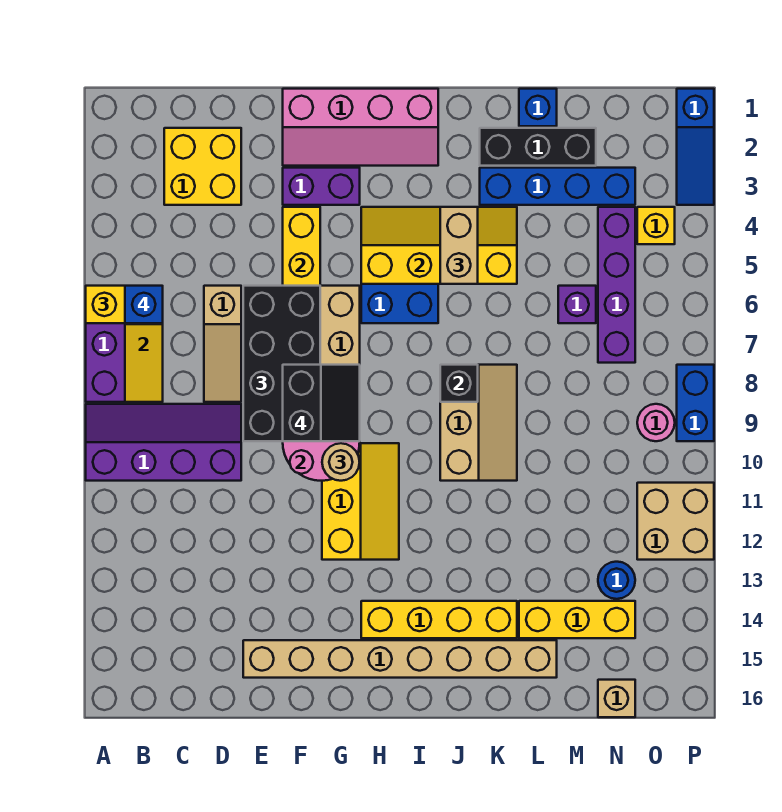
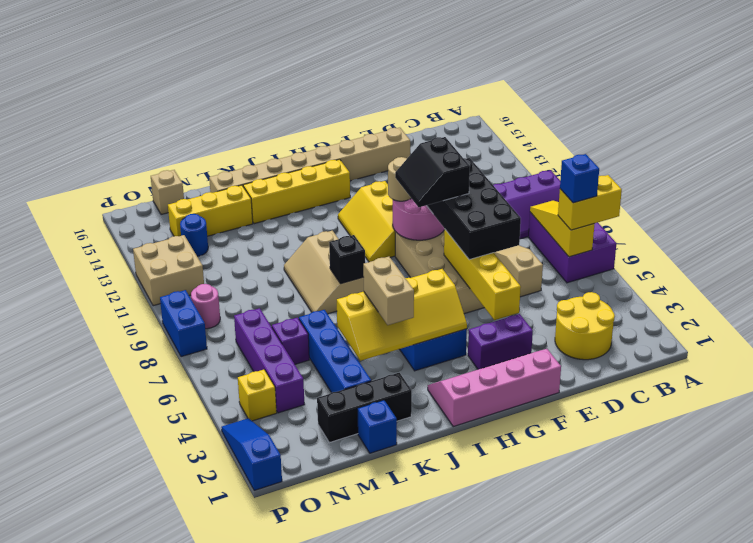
yellow brick C2:D3 level 1 -> yellow round brick C2:D3 level 1
blue brick K3:N3 level 1 -> blue brick L3:L6 level 1

